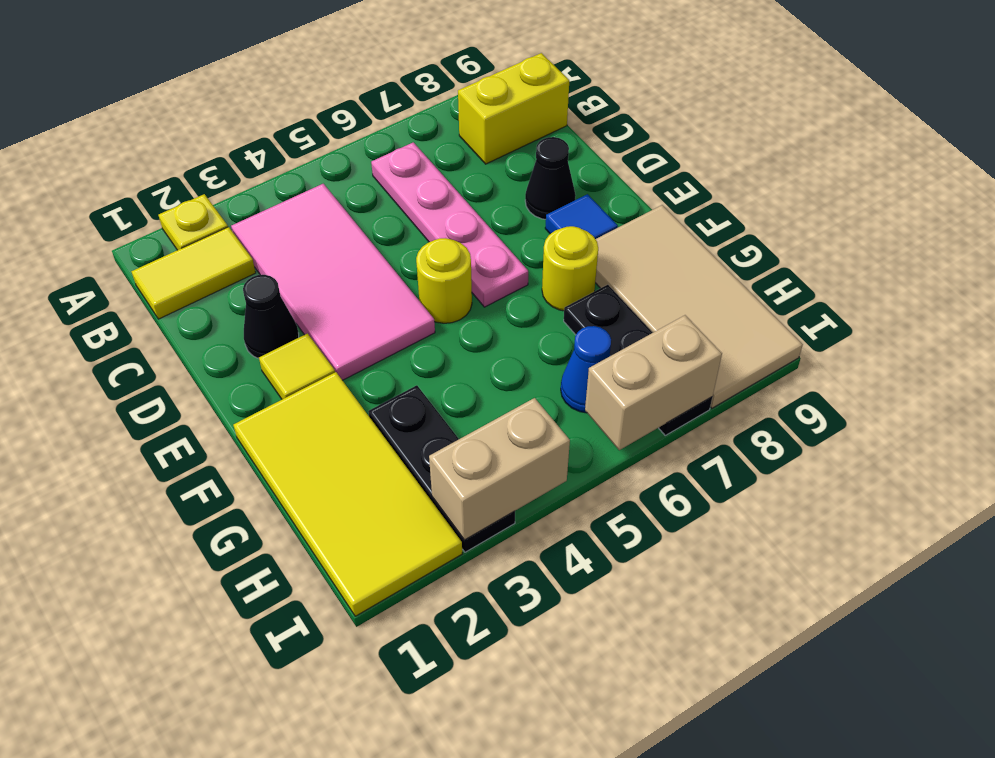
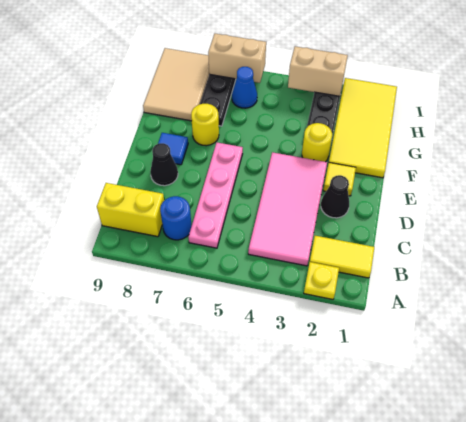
none -> blue round brick B7 level 1
yellow round brick E5 level 1 -> yellow round brick F3 level 1
tan tile F8:I9 level 1 -> tan tile G8:I9 level 1

